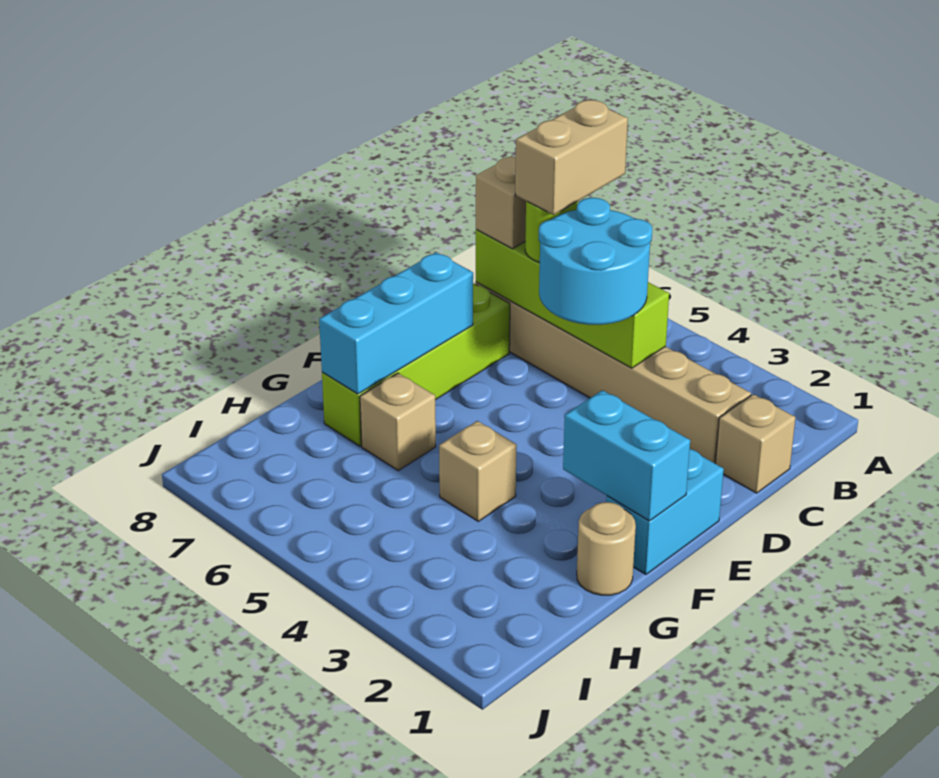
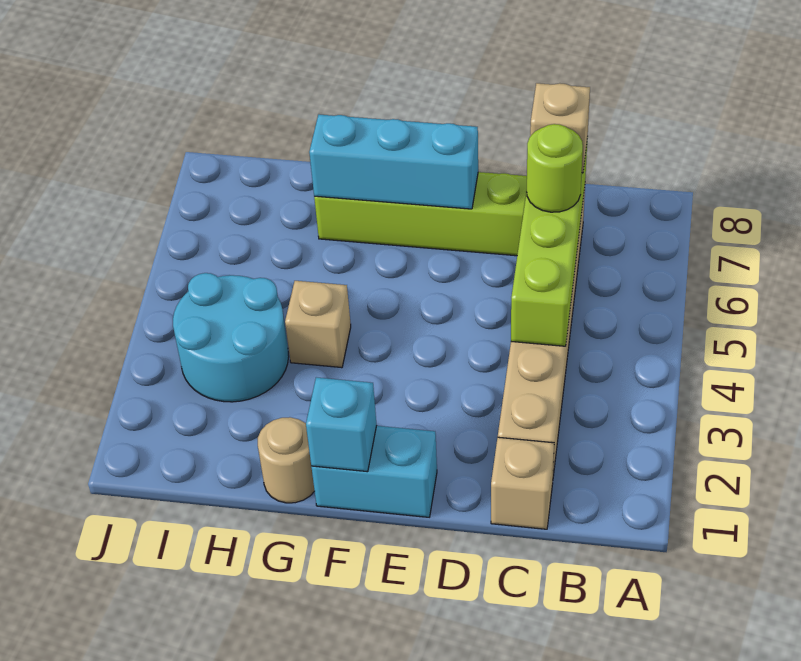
tan brick B6:C6 level 4 -> none
cyan round brick C4:D5 level 3 -> cyan round brick H3:I4 level 1
cyan brick F1:F2 level 2 -> cyan brick F1 level 2
tan brick G6 level 1 -> none

